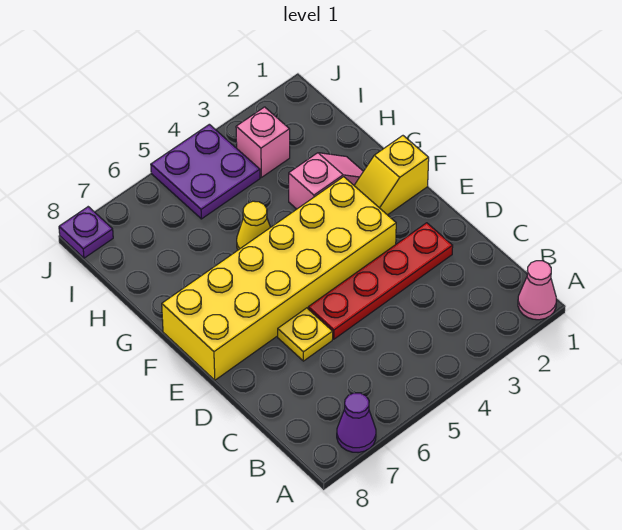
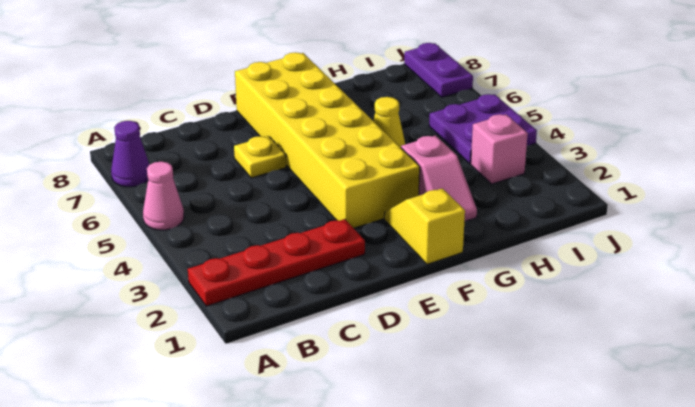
pink cone A1 level 1 -> pink cone A5 level 1
red plate D2:D5 level 1 -> red plate A2:D2 level 1
purple plate J8 level 1 -> purple plate J7:J8 level 1

